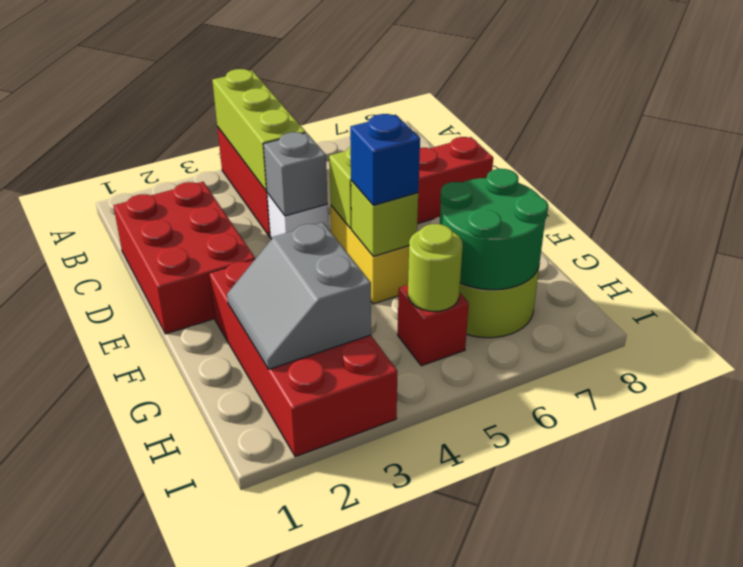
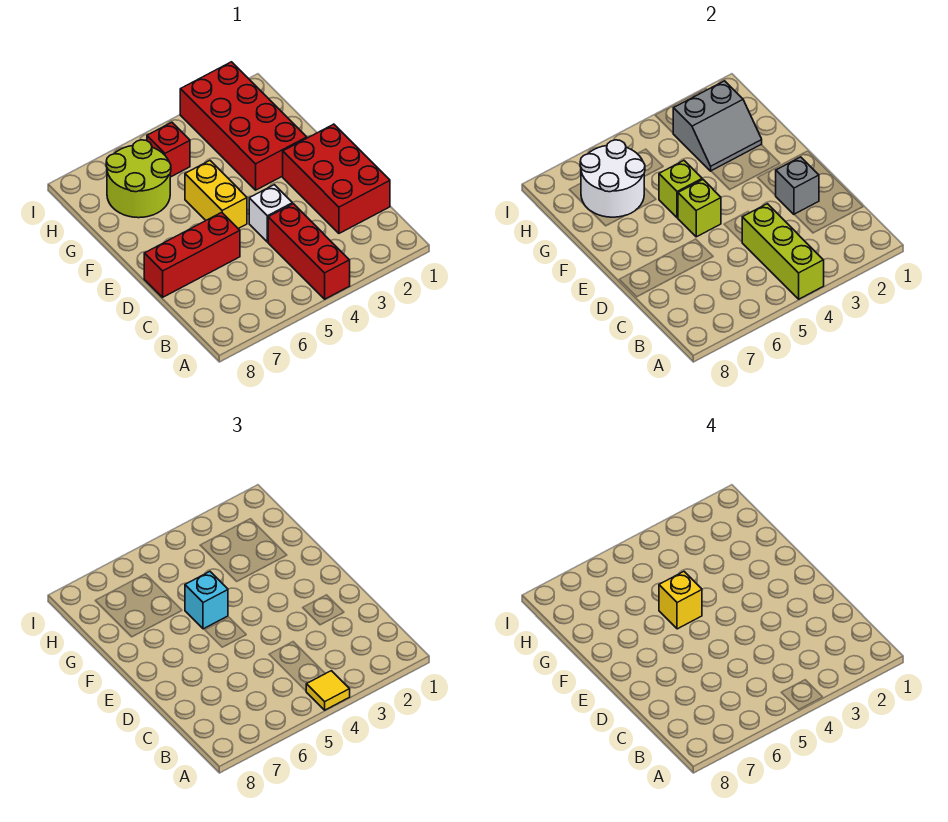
none -> yellow tile A4 level 3
grey brick D4 level 2 -> grey brick D2 level 2
blue brick F5 level 3 -> cyan brick F5 level 3
none -> yellow brick F5 level 4
grey slope G2:H3 level 2 top 3 -> grey slope G2:H3 level 2 top H
green round brick G6:H7 level 2 -> white round brick G6:H7 level 2
lime round brick H5 level 2 -> none

